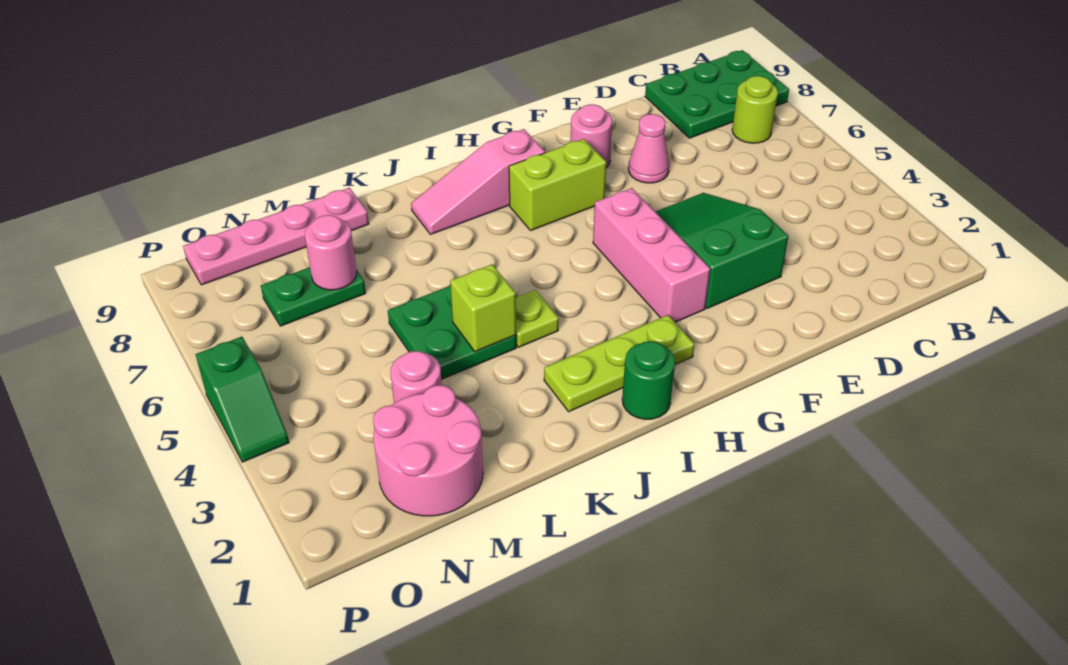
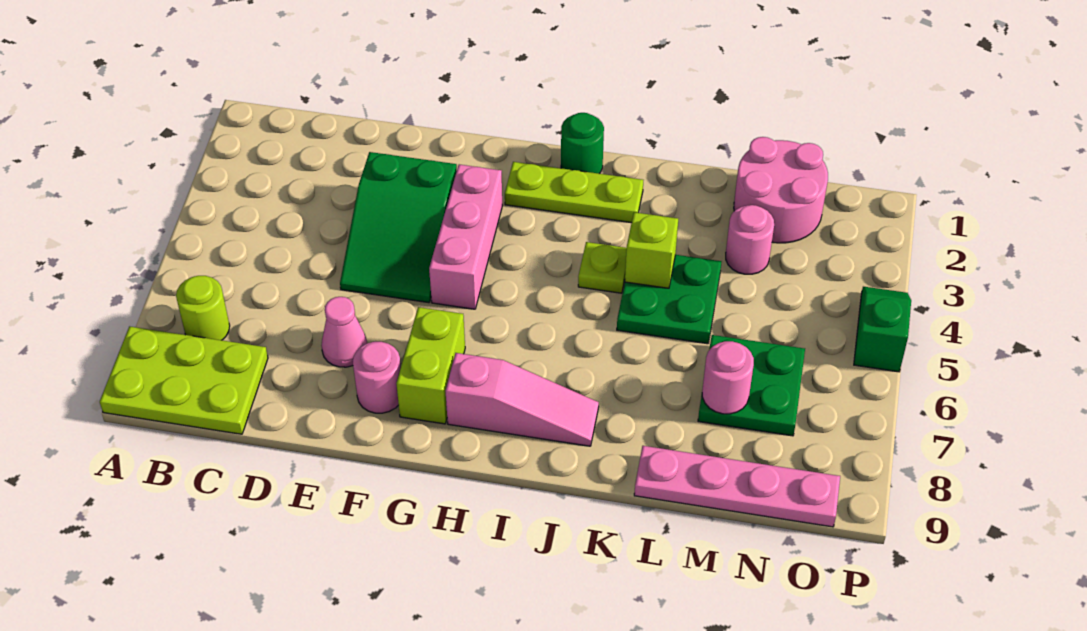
green plate A8:C9 level 1 -> lime plate A8:C9 level 1
lime brick G7:H7 level 1 -> lime brick G7:G8 level 1
green plate M7:N7 level 1 -> green plate M6:N7 level 1

